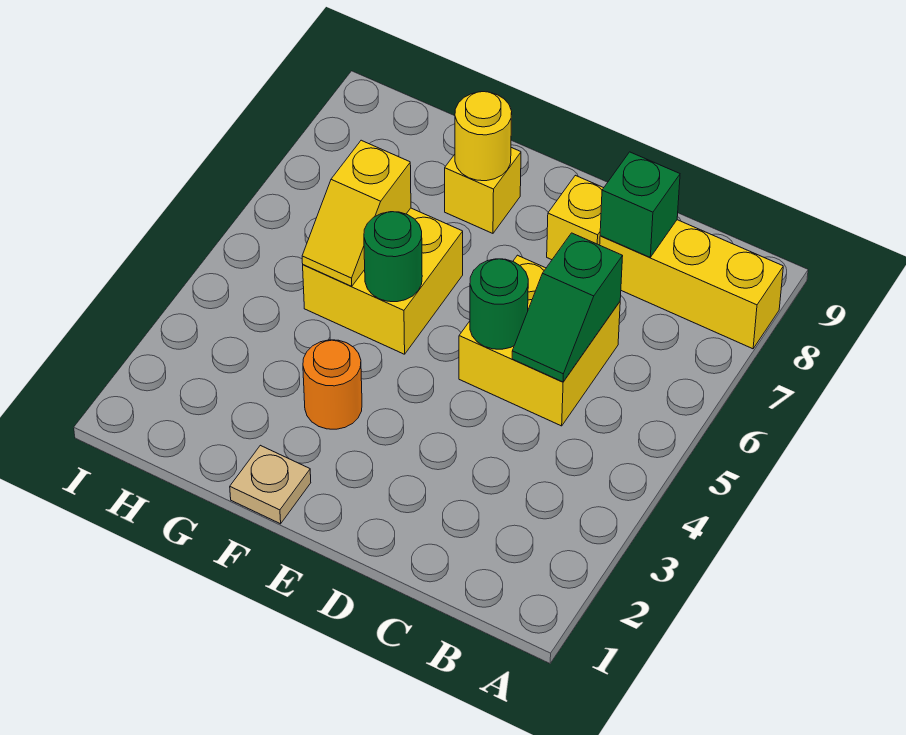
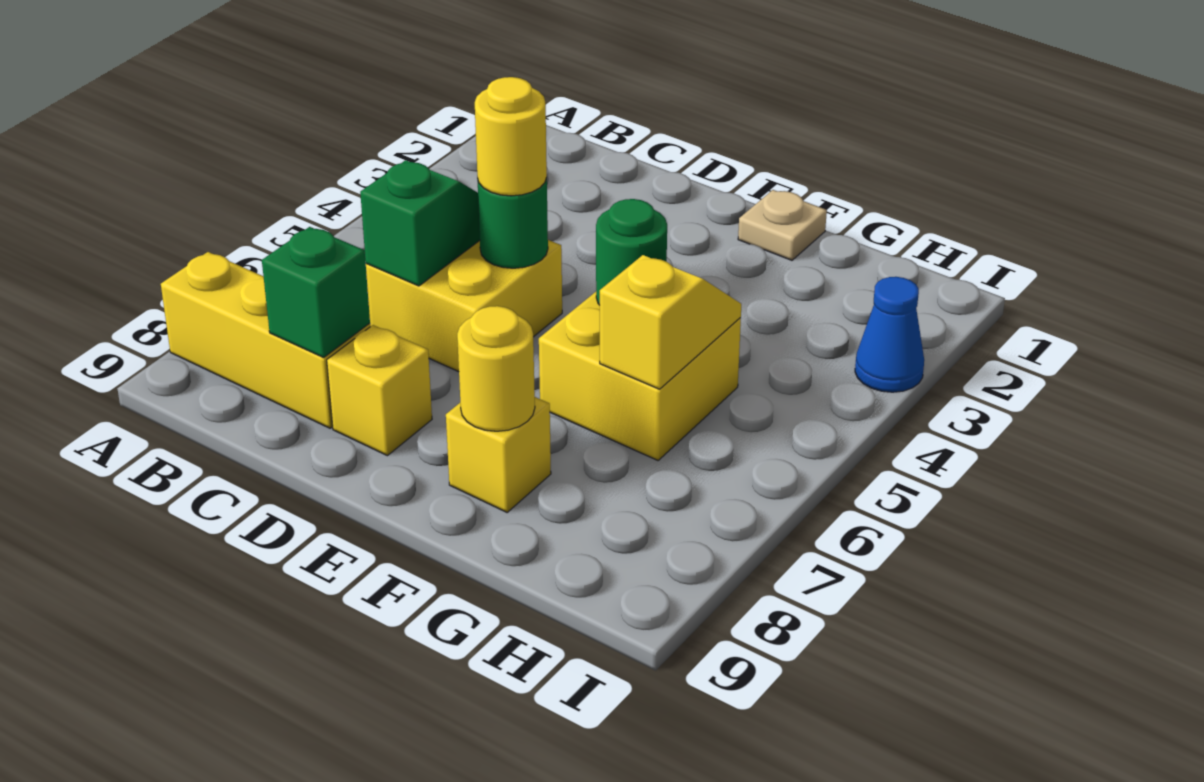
none -> yellow round brick D5 level 3
orange round brick F3 level 1 -> none
none -> blue cone I3 level 1

